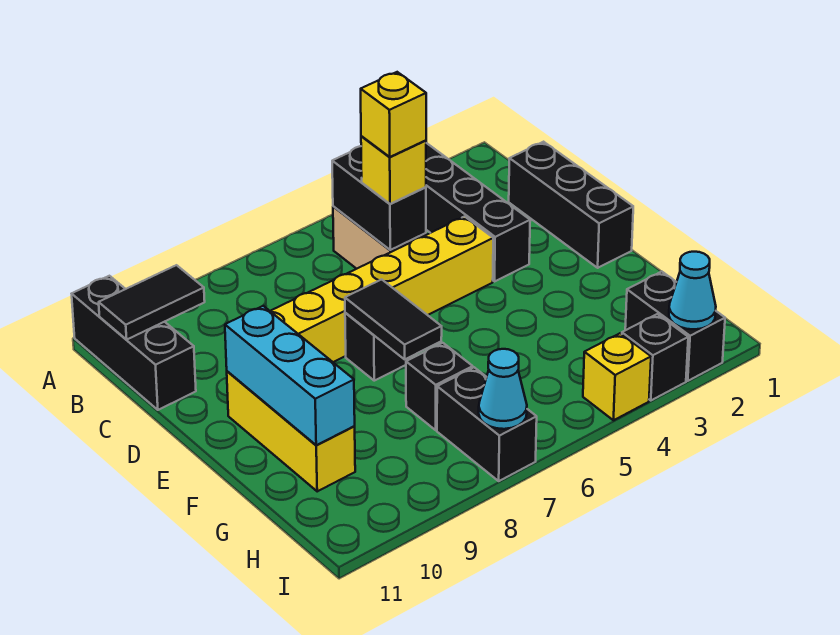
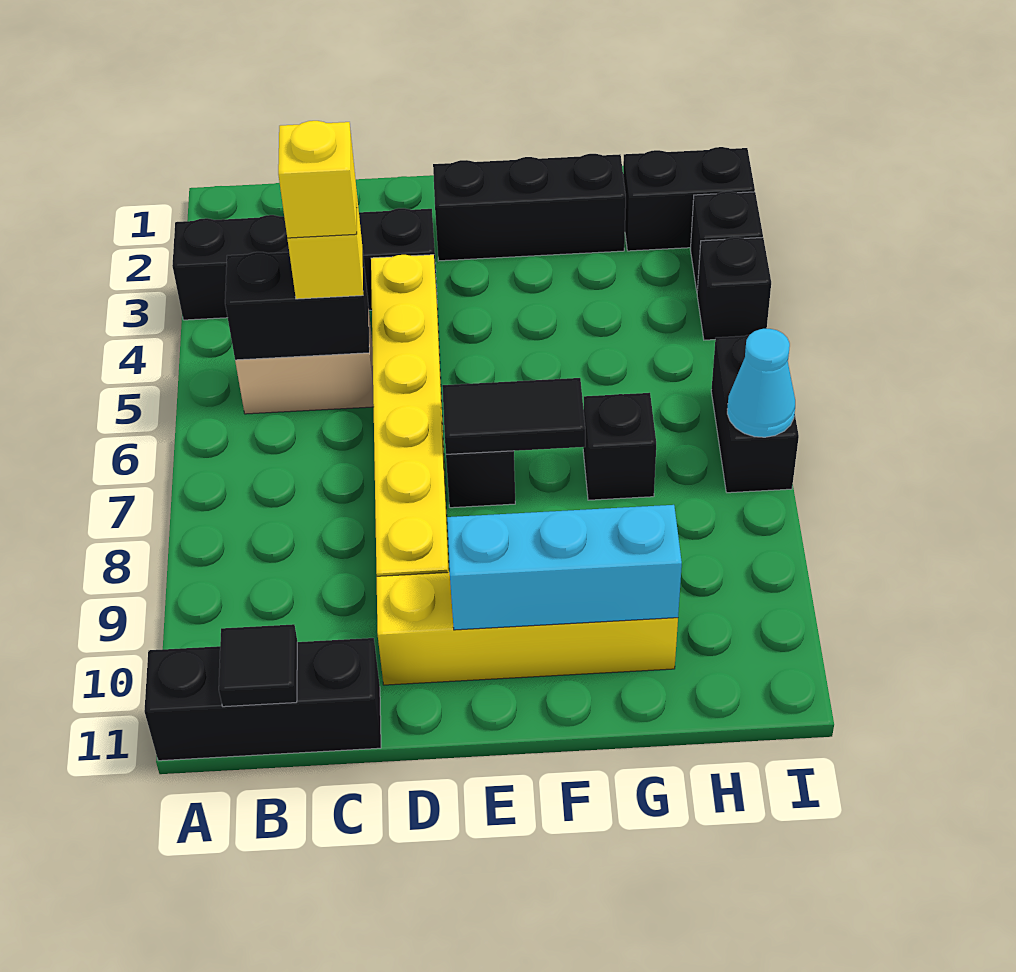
black tile B10:B11 level 2 -> black tile B11 level 2
black brick C1:E1 level 1 -> black brick E2:G2 level 1
yellow brick E10:G10 level 1 -> yellow brick D10:G10 level 1
black brick H7:I7 level 1 -> black brick I6:I7 level 1
cyan cone I2 level 2 -> none
yellow brick I4 level 1 -> black brick I4 level 1

